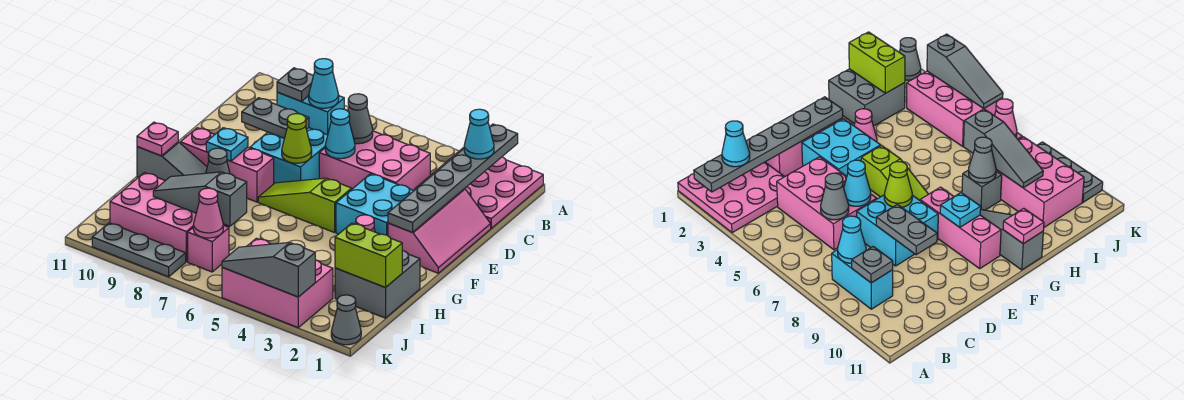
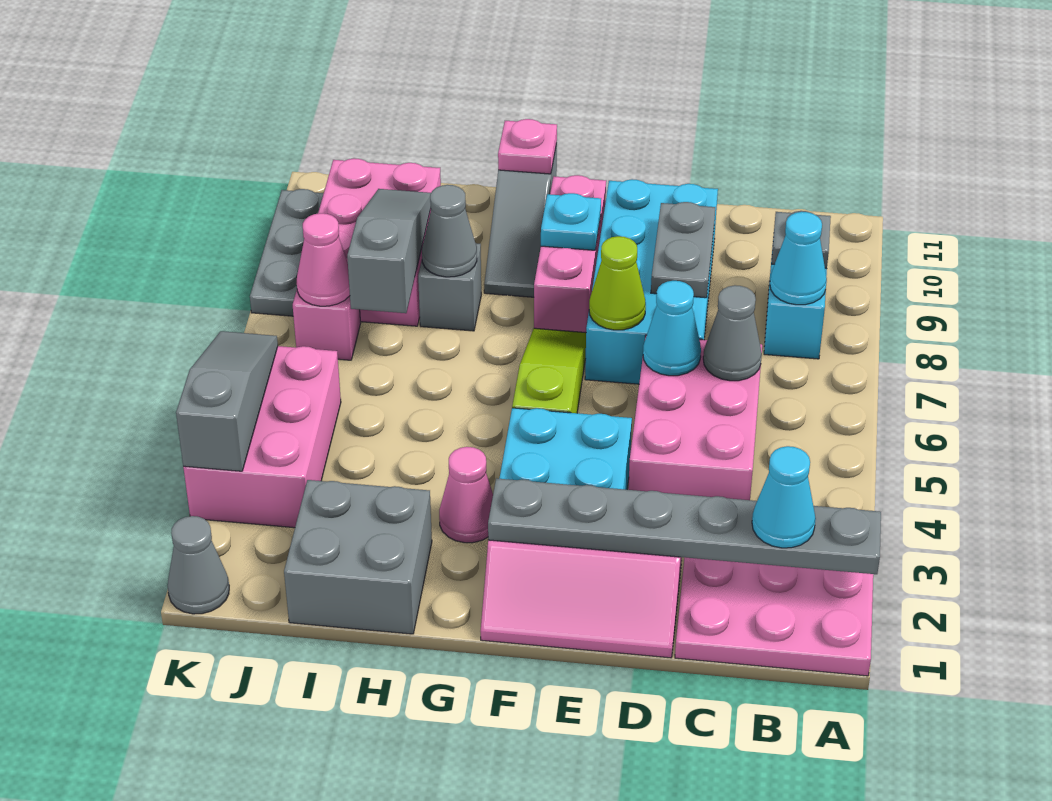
cyan brick D7:E8 level 1 -> cyan brick D7:E10 level 1
lime brick I1:I2 level 2 -> none

